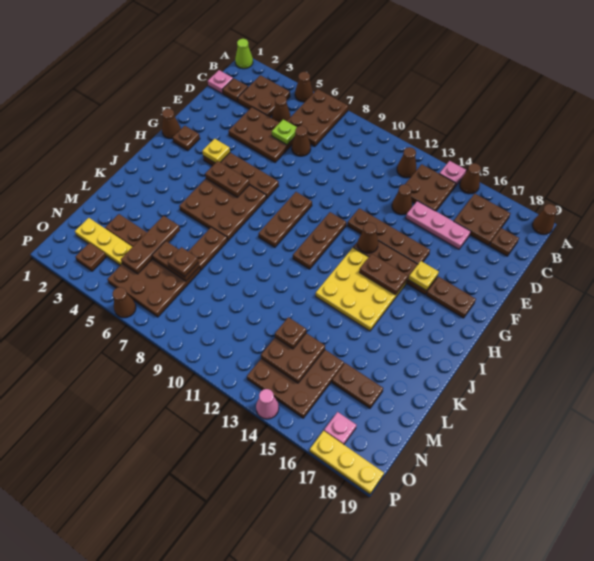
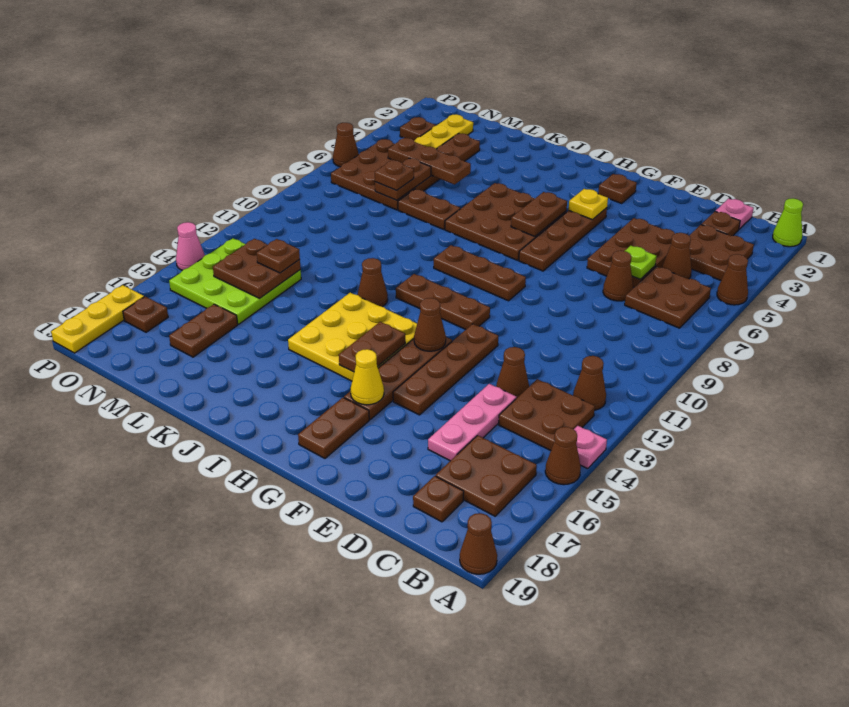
brown plate A6:C7 level 1 -> brown plate B6:C7 level 1
brown cone G1 level 1 -> brown cone J12 level 1
yellow plate G16 level 2 -> yellow cone G16 level 2
brown plate M13:O15 level 1 -> lime plate M13:O15 level 1
pink plate O17 level 1 -> brown plate O17 level 1

